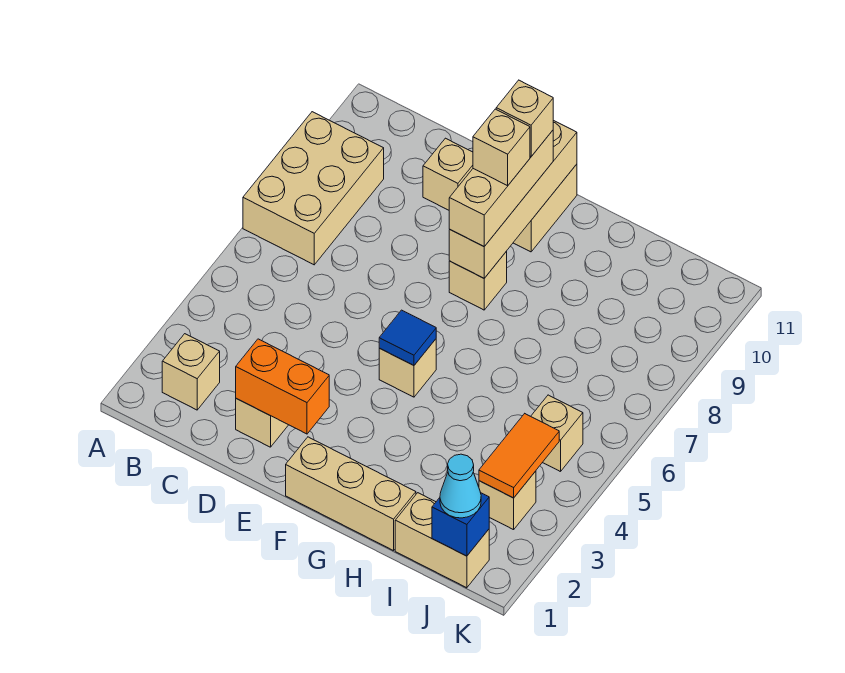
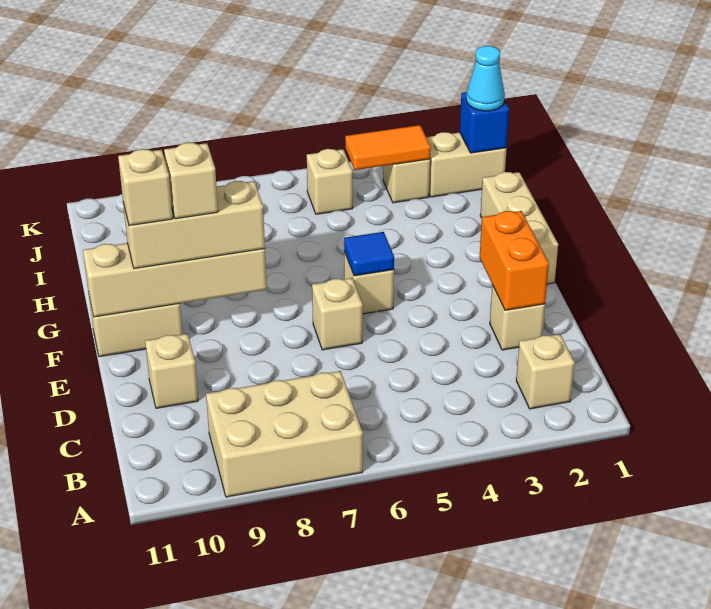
tan brick F8 level 1 -> tan brick E6 level 1
tan brick I1:J1 level 1 -> tan brick J1:J2 level 1

